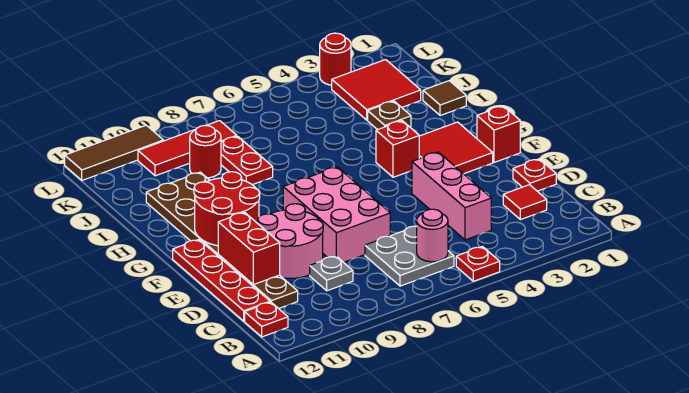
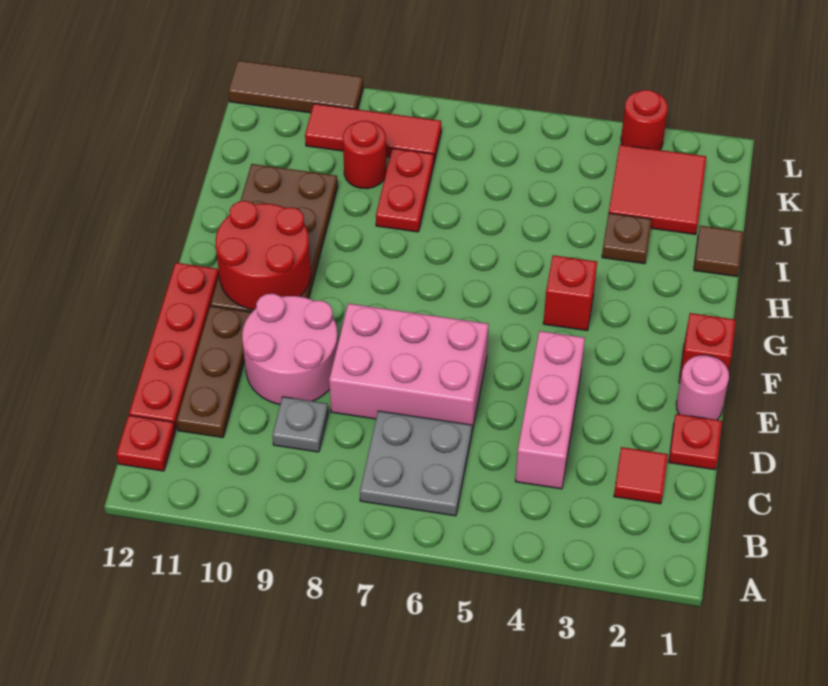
red plate A5 level 1 -> none
pink round brick B6 level 2 -> pink round brick E1 level 1
pink brick D7:F8 level 1 -> pink brick D6:E8 level 1
red brick D11:E11 level 2 -> none
red tile F2:G3 level 1 -> none

